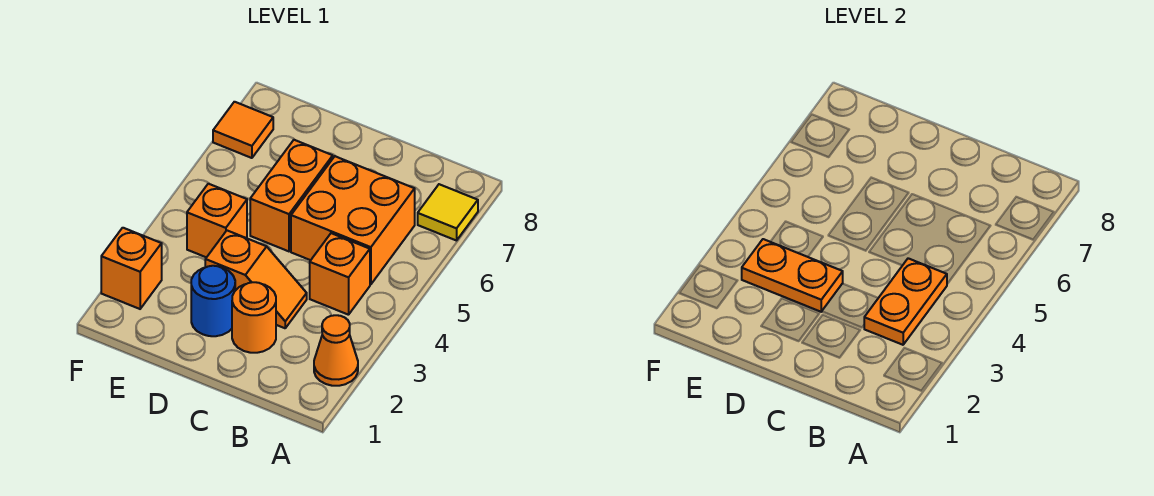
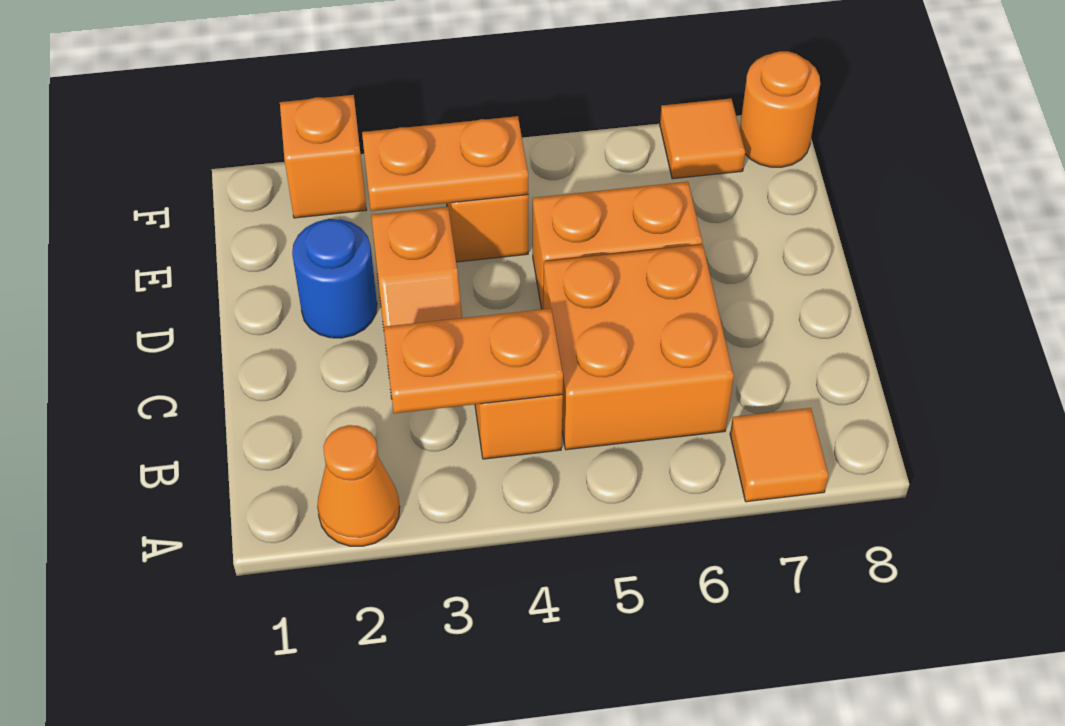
yellow tile A7 level 1 -> orange tile A7 level 1
orange round brick C2 level 1 -> orange round brick F8 level 1
orange plate D3:E3 level 2 -> orange plate E3:E4 level 2

